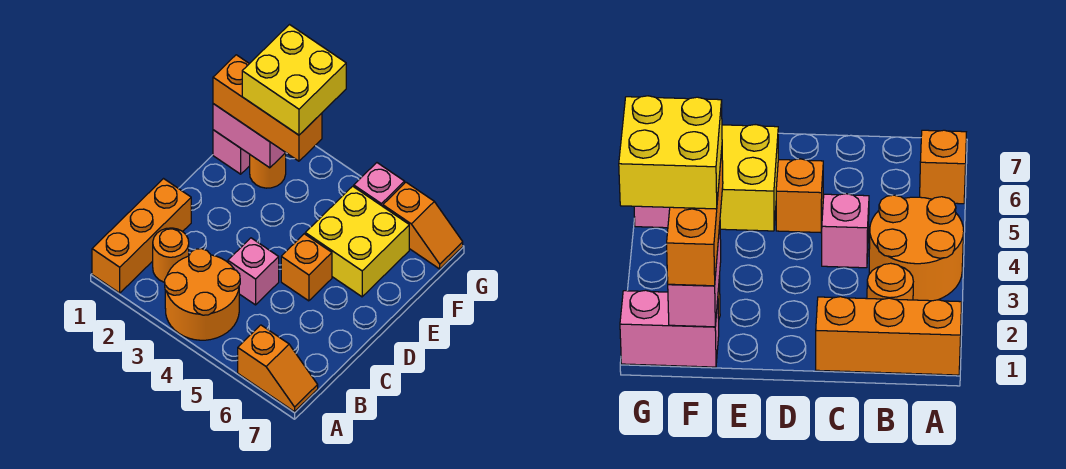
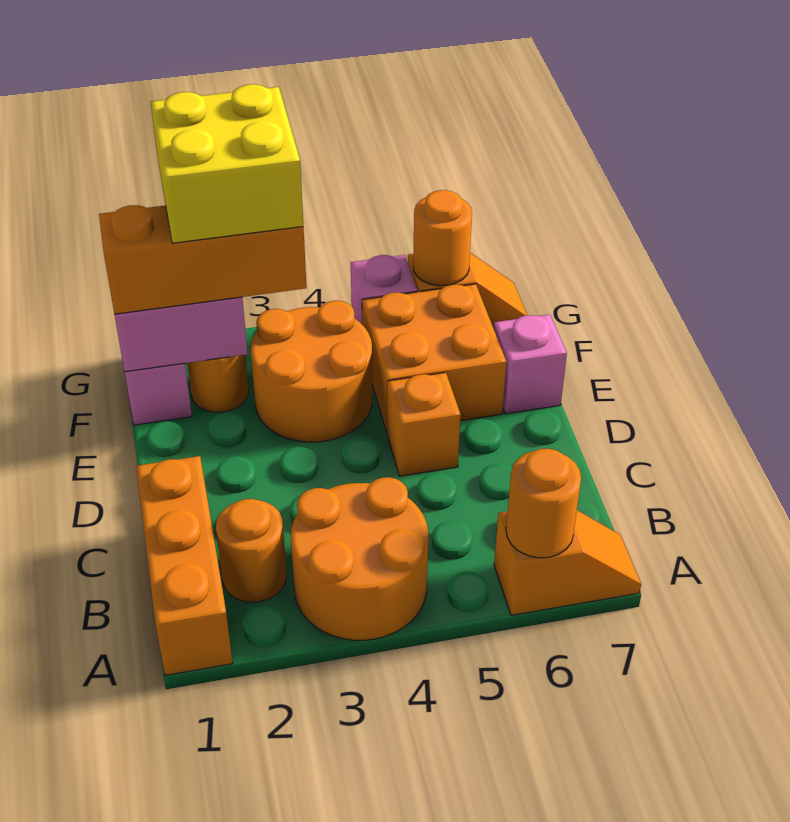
none -> orange round brick A6 level 2
pink brick C4 level 1 -> pink brick E7 level 1
none -> orange round brick E3:F4 level 1
yellow brick E5:F6 level 1 -> orange brick E5:F6 level 1
none -> orange round brick G6 level 2

